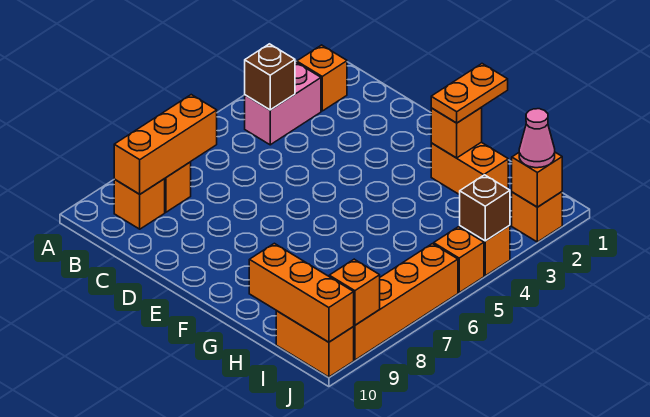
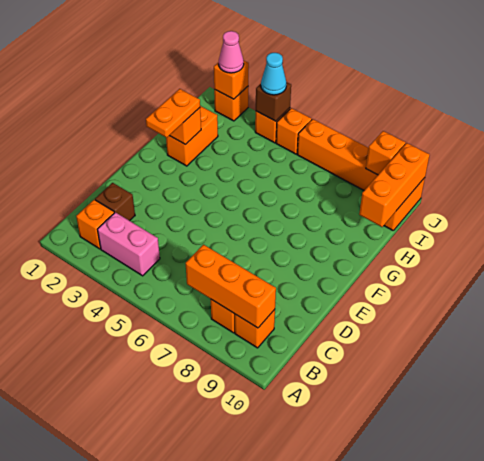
brown brick B4 level 2 -> brown brick C2 level 1
orange plate G1:G2 level 3 -> orange plate F2:G2 level 3
none -> cyan cone J4 level 3

